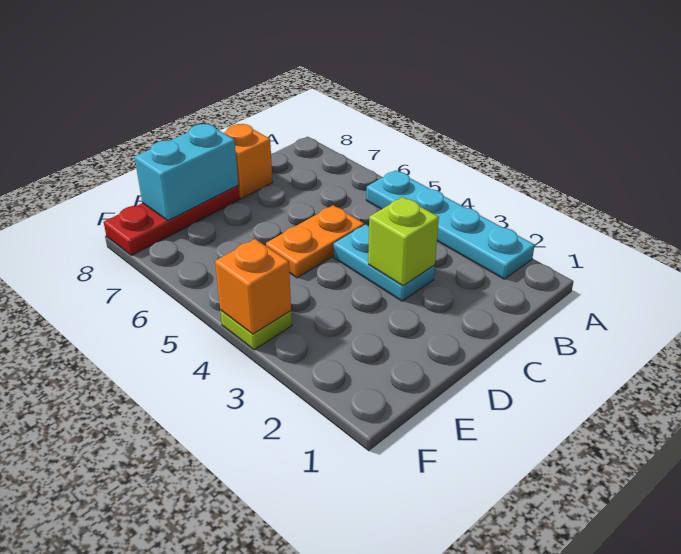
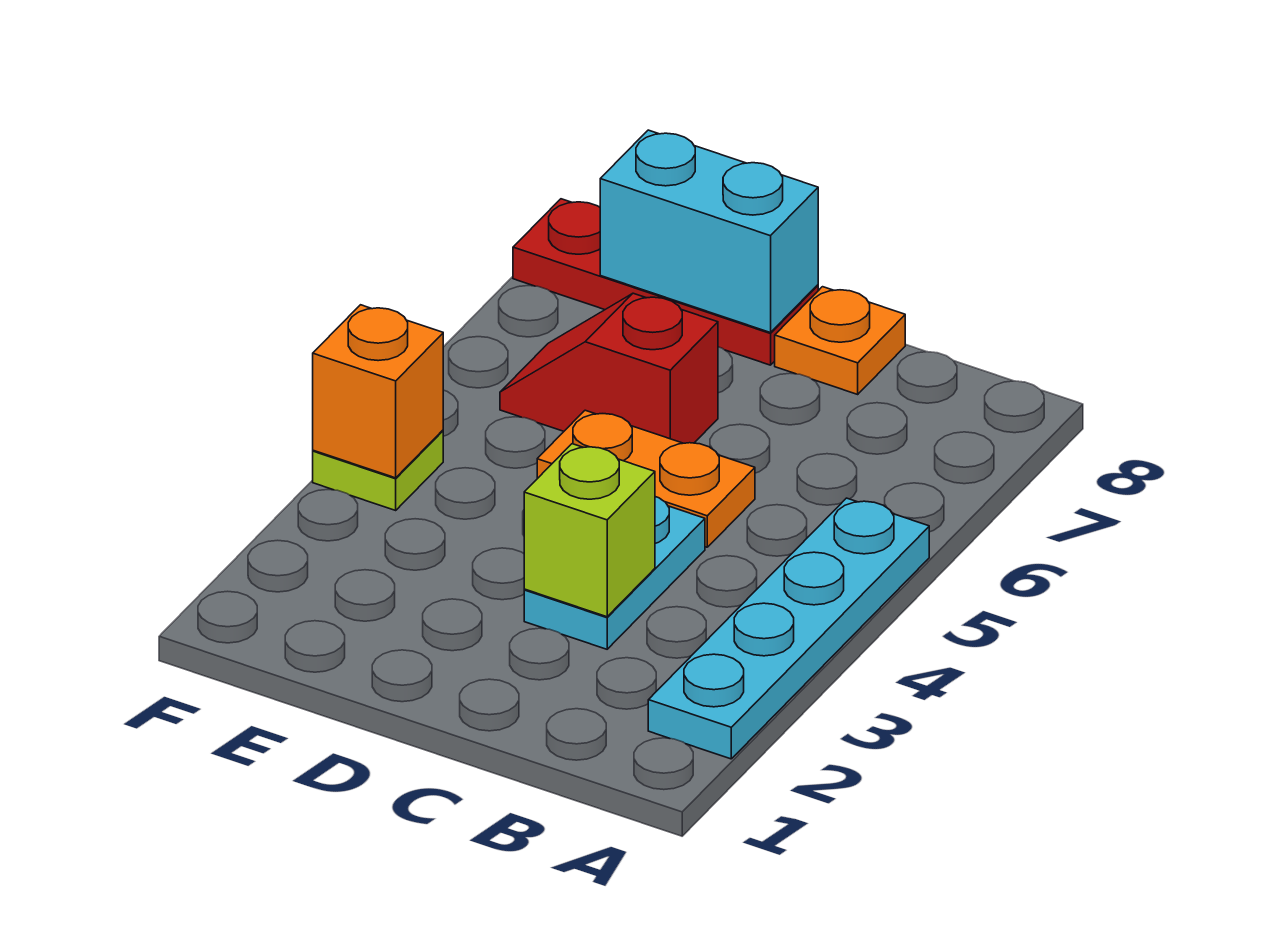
orange brick C8 level 1 -> orange plate C8 level 1
none -> red slope D6:E6 level 1 top D

